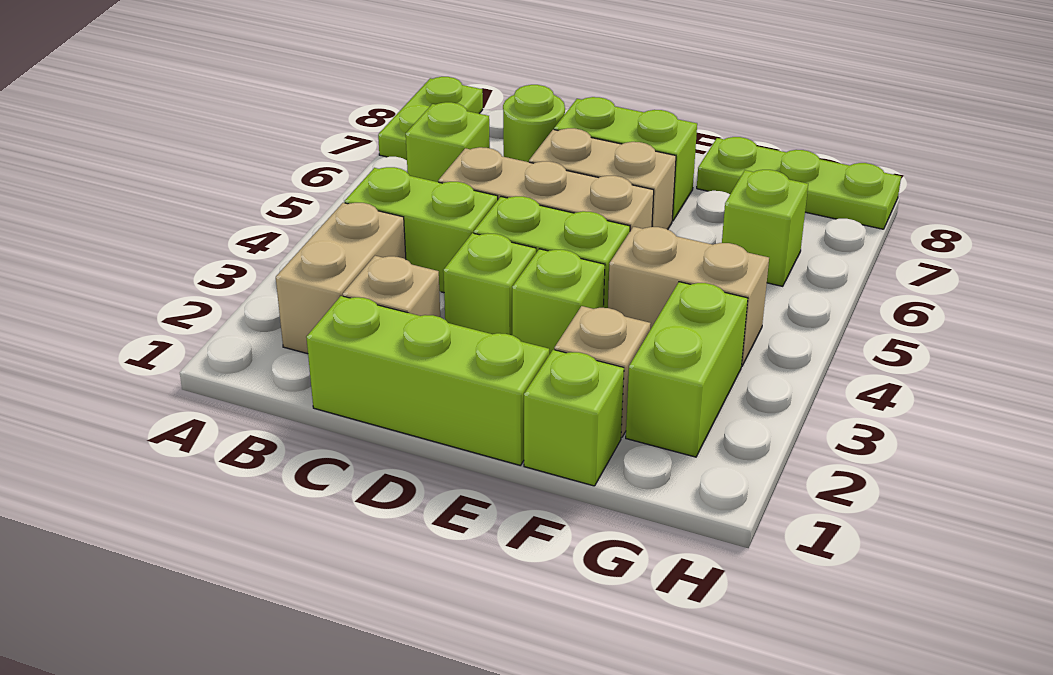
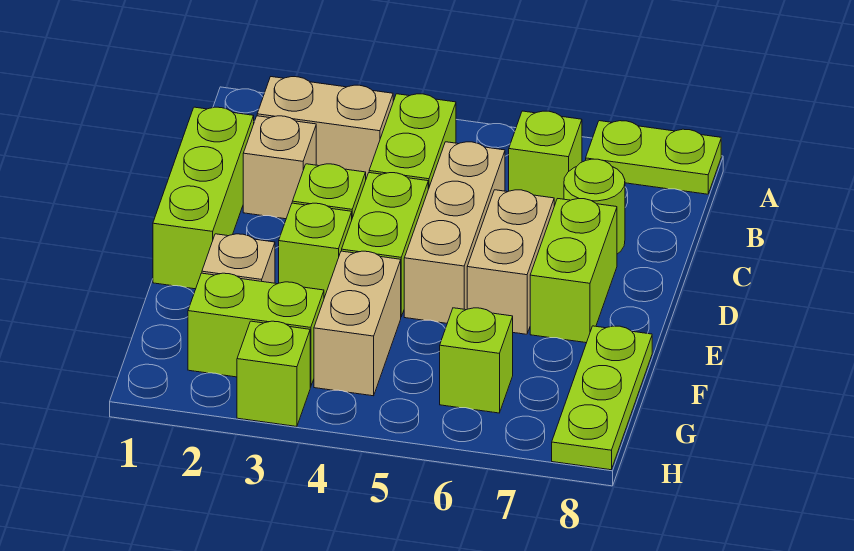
lime brick F1 level 1 -> lime brick H3 level 1

